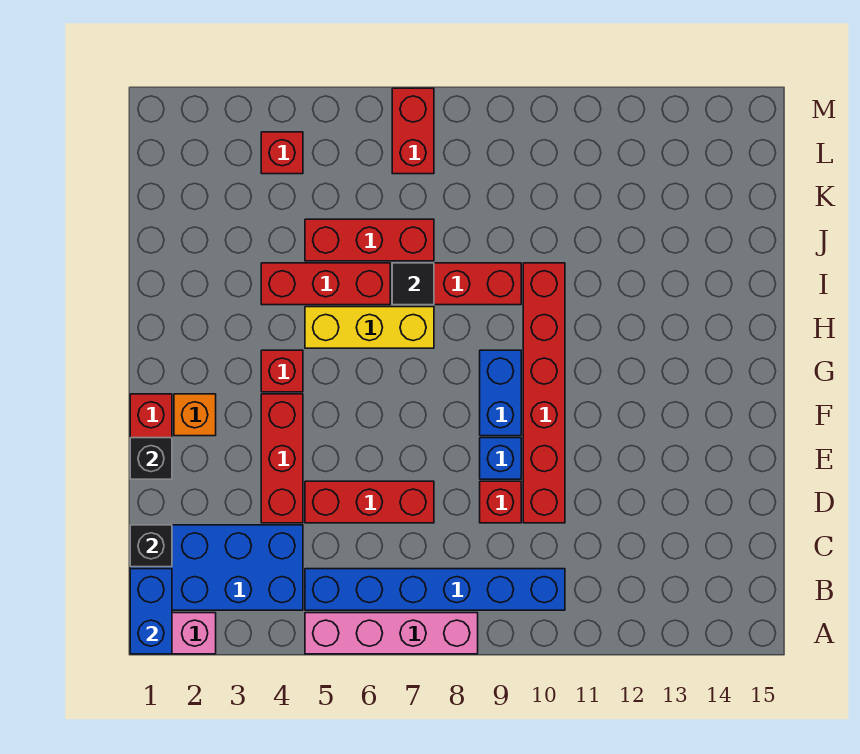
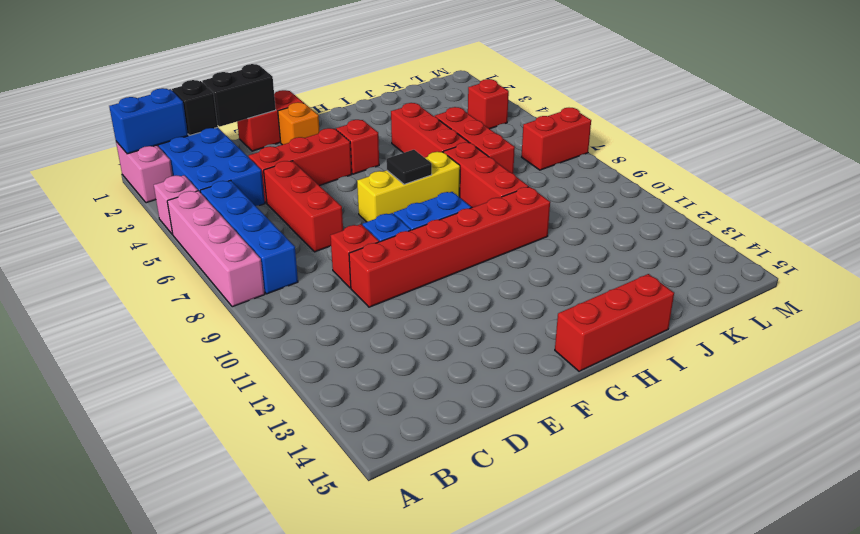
none -> pink brick A4 level 1
blue brick B5:B10 level 1 -> blue brick B5:B8 level 1
black brick E1 level 2 -> black brick D1:E1 level 2
none -> red brick G15:I15 level 1
yellow brick H5:H7 level 1 -> yellow brick F7:H7 level 1
black tile I7 level 2 -> black tile G7 level 2

